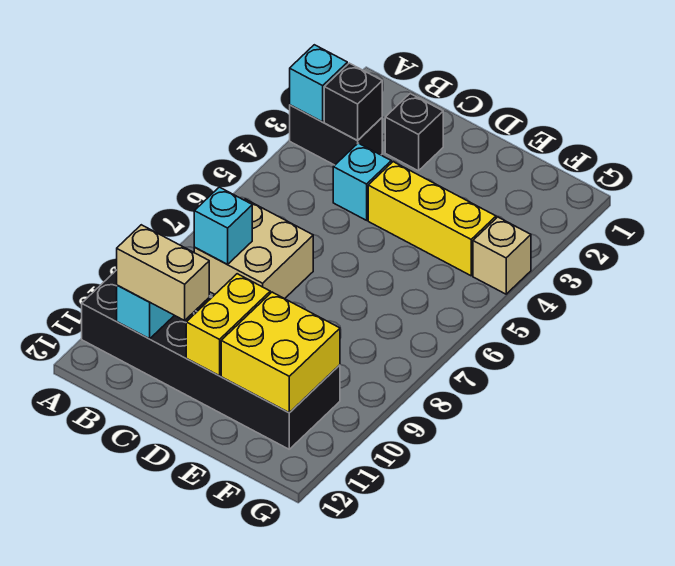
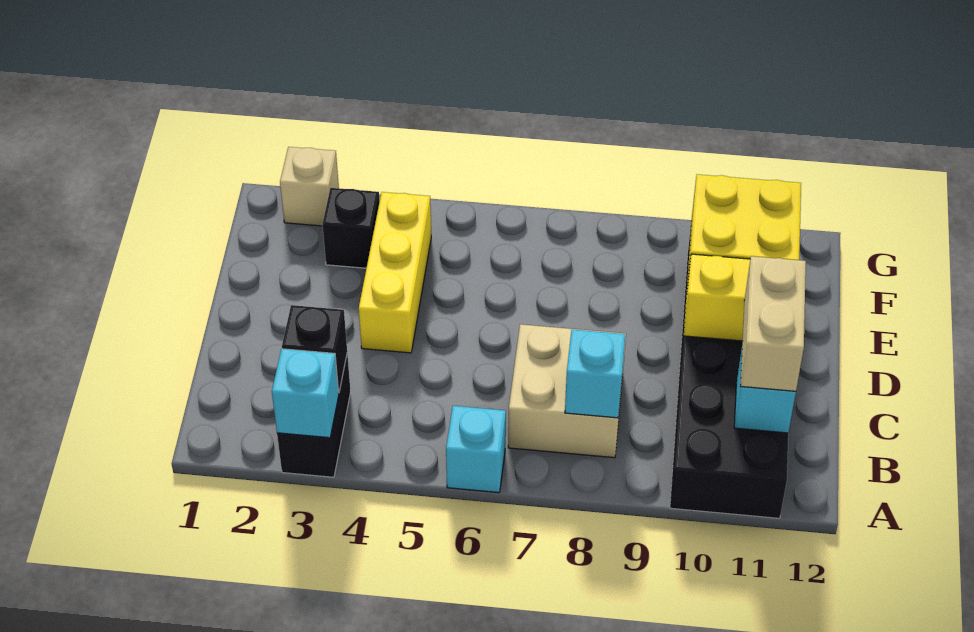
black brick C2 level 1 -> black brick F3 level 1
cyan brick C4 level 1 -> cyan brick A6 level 1
tan brick G4 level 1 -> tan brick G2 level 1

